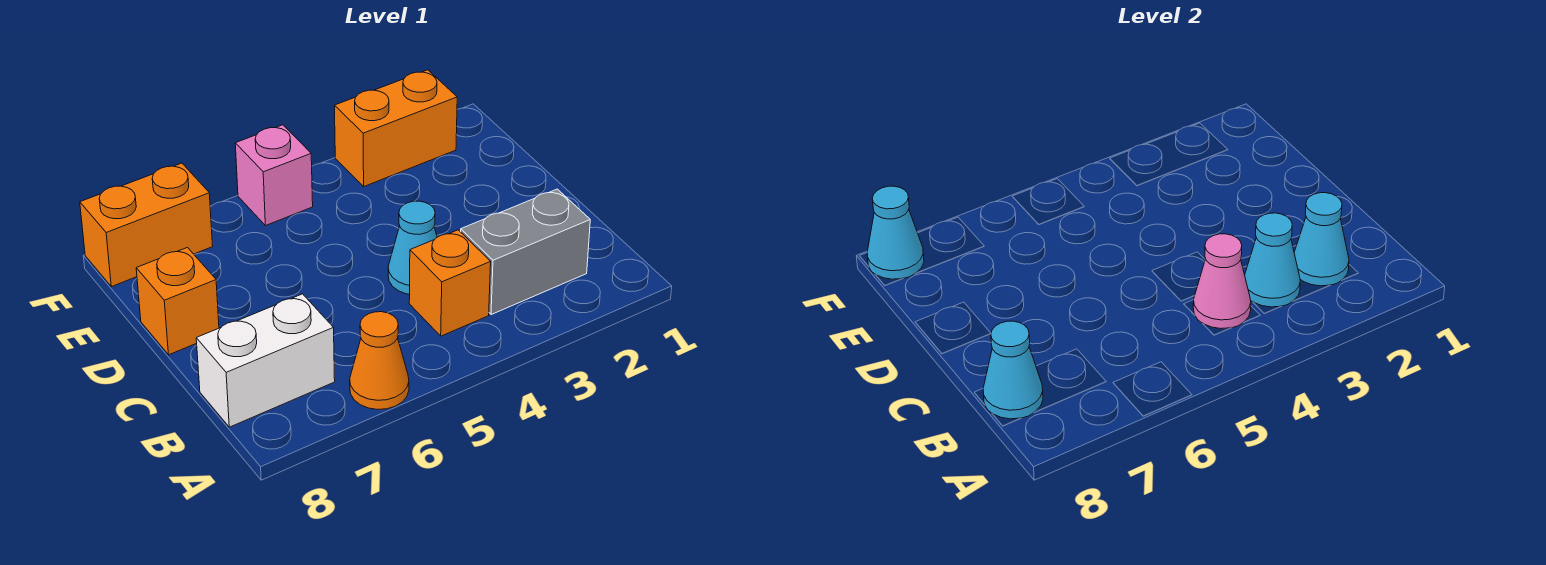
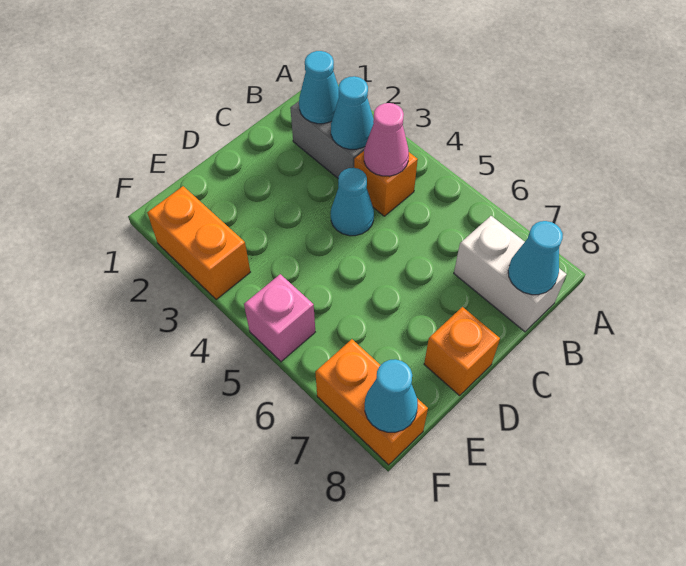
orange cone A6 level 1 -> none

